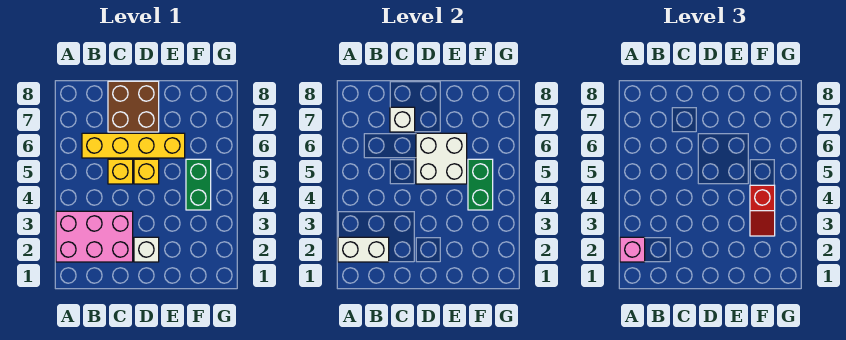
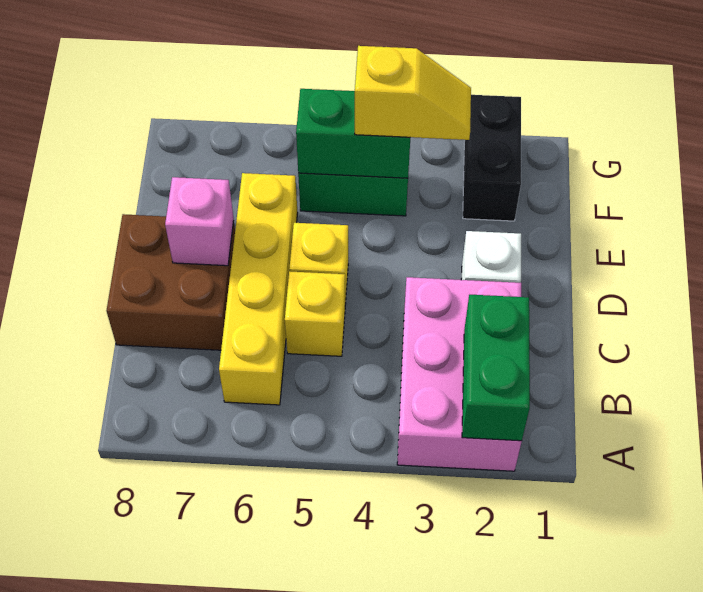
white brick A2:B2 level 2 -> green brick A2:B2 level 2
pink brick A2 level 3 -> pink brick D7 level 2
white brick C7 level 2 -> none
white brick D5:E6 level 2 -> none
none -> black brick F2:G2 level 1
red slope F3:F4 level 3 top 4 -> yellow slope F3:F4 level 3 top 4

